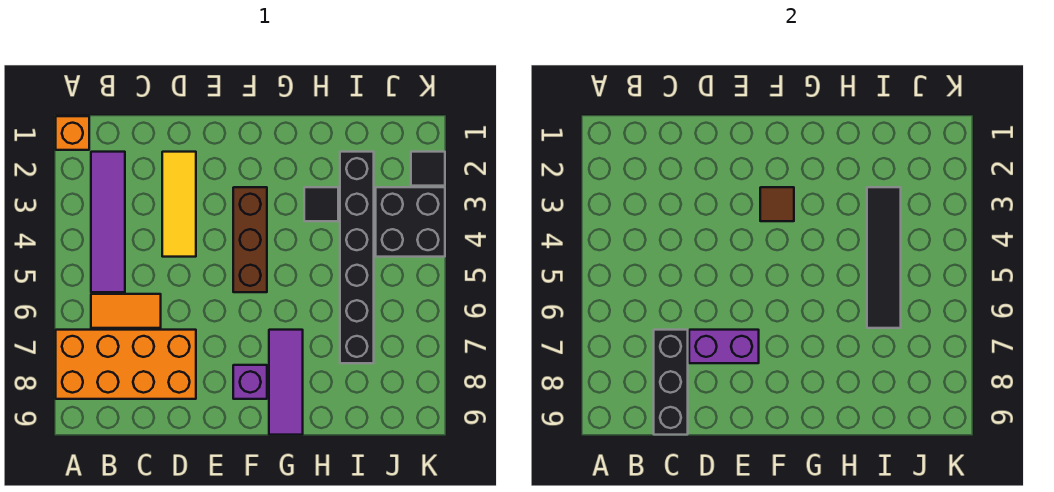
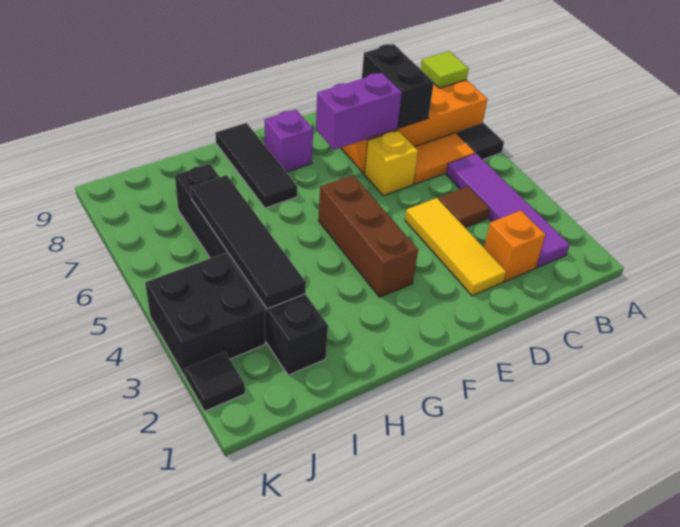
orange brick A1 level 1 -> orange brick C2 level 1
none -> lime tile A8 level 2
black brick C7:C9 level 2 -> black brick C7:C8 level 2
none -> yellow brick D6 level 1
brown tile F3 level 2 -> brown tile C4 level 1
purple tile G7:G9 level 1 -> black tile G7:G9 level 1
black tile H3 level 1 -> black tile A6 level 1

